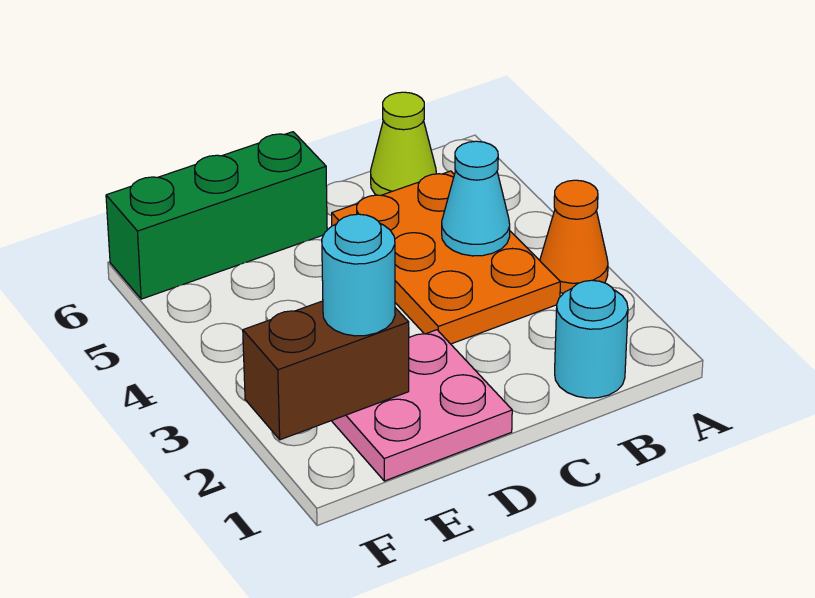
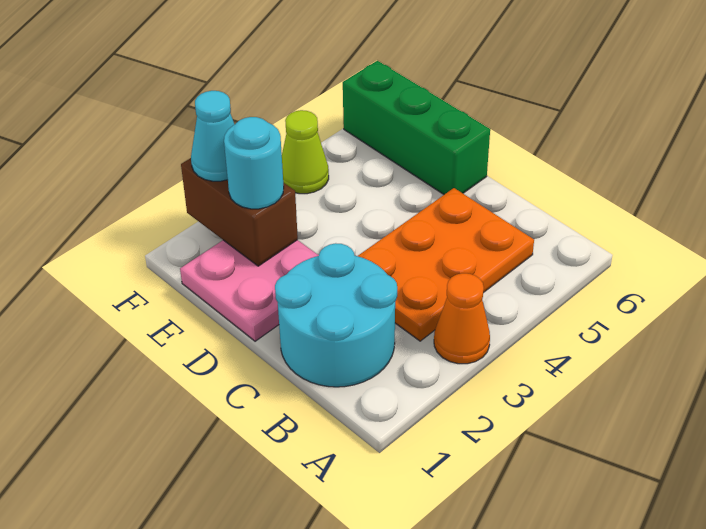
cyan round brick B1 level 1 -> cyan round brick B1:C2 level 1
cyan cone B4 level 2 -> cyan cone F2 level 3
lime cone B6 level 1 -> lime cone F4 level 1

